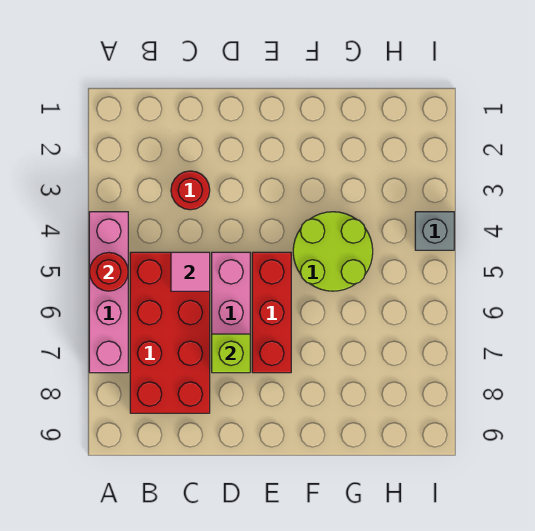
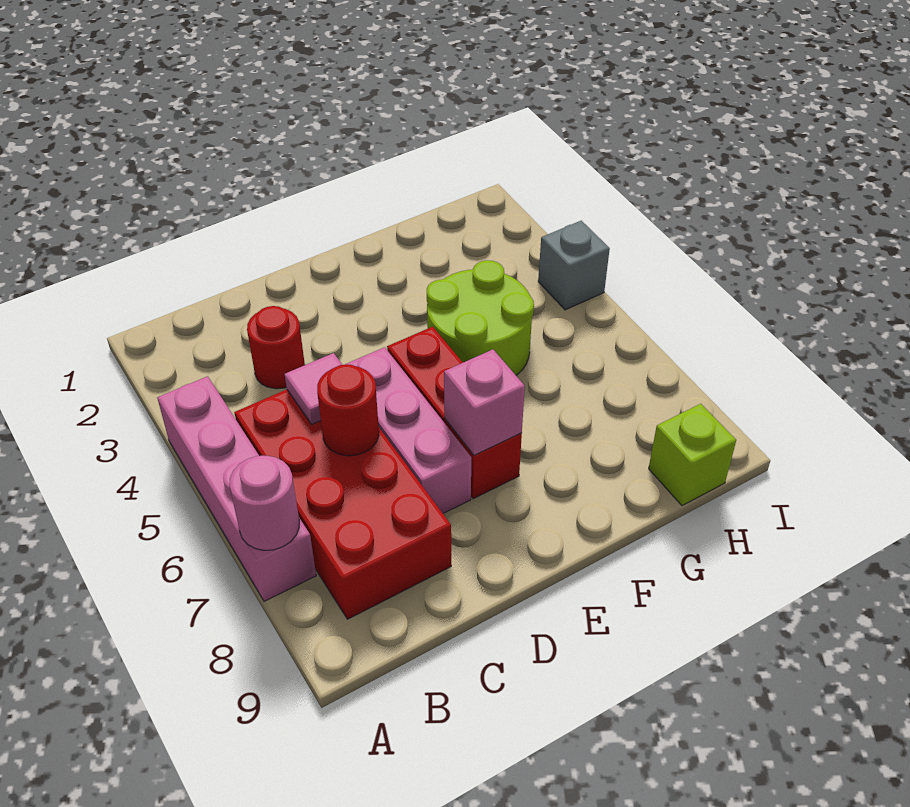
red round brick A5 level 2 -> red round brick C6 level 2
none -> pink round brick A7 level 2
lime brick D7 level 2 -> lime brick H9 level 1
none -> pink brick E7 level 2

